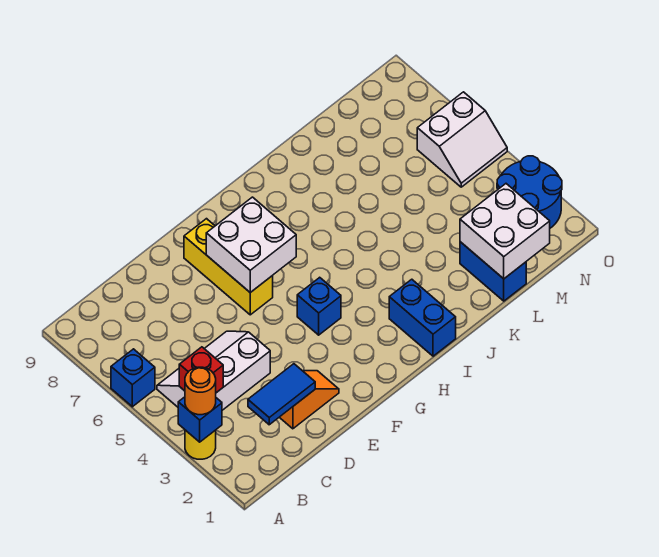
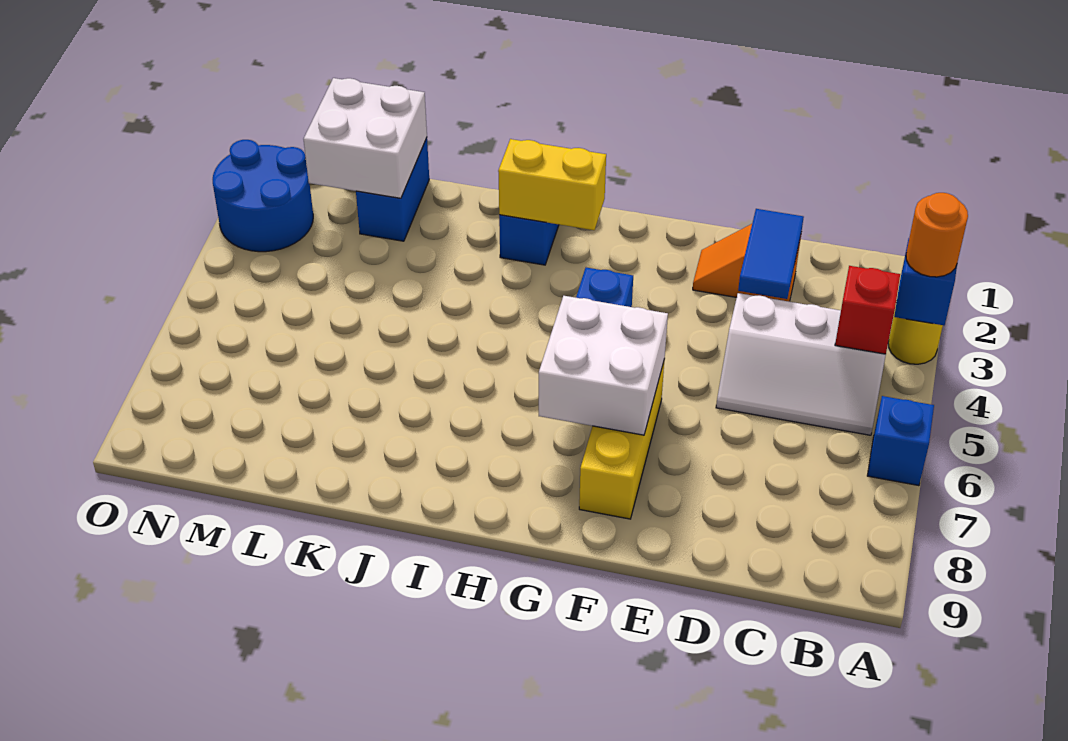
blue tile C2:D2 level 2 -> blue tile D2:D3 level 2
none -> yellow brick H2:I2 level 2
white slope N5:O6 level 1 top 6 -> none

